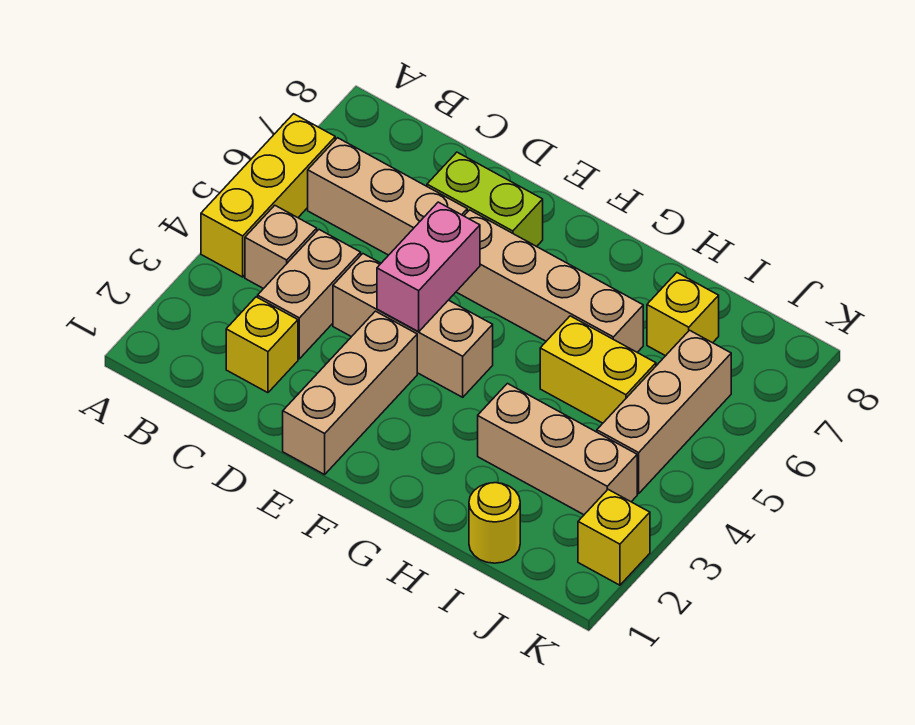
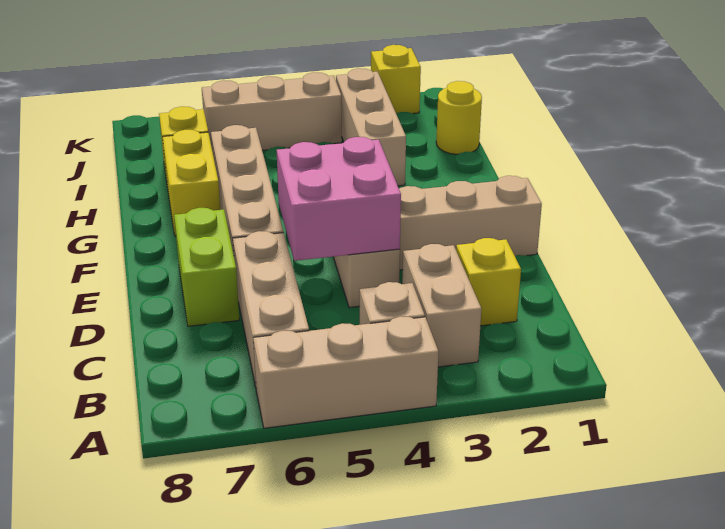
yellow brick A4:A6 level 1 -> tan brick A4:A6 level 1
tan brick C3:C4 level 1 -> tan brick B3:C3 level 1
pink brick E4:E5 level 2 -> pink brick D4:E5 level 2
yellow brick H5:I5 level 1 -> yellow brick G7:H7 level 1

